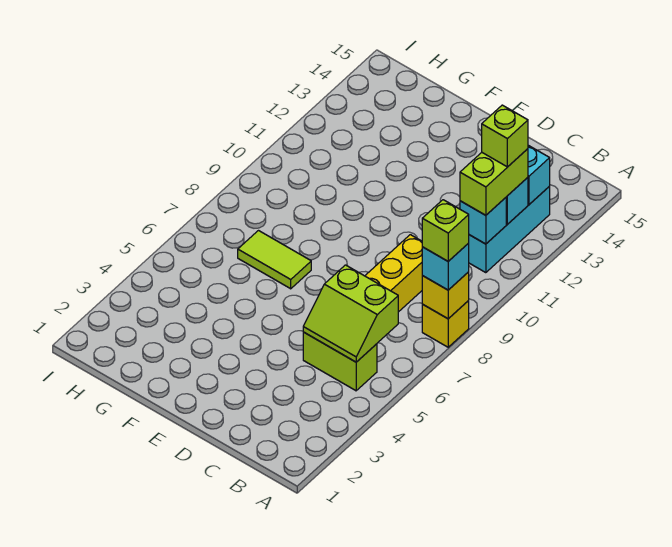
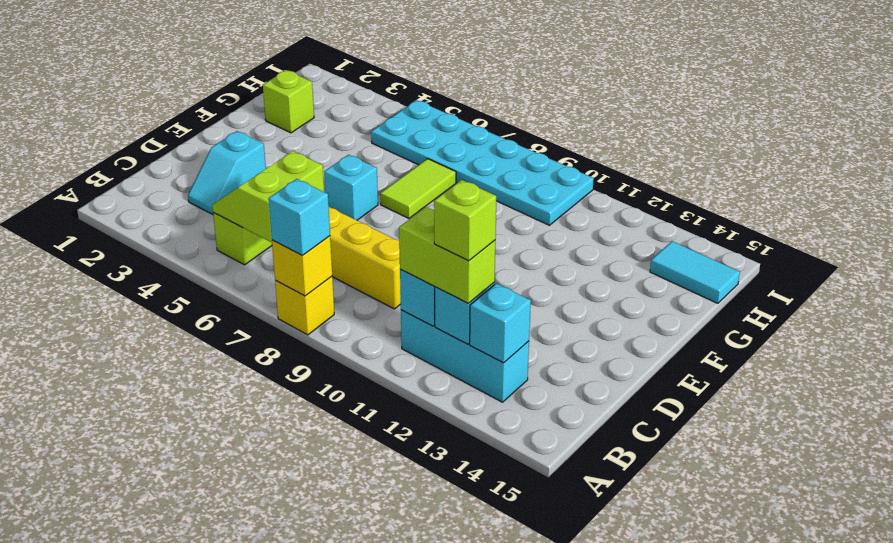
lime brick A8 level 4 -> lime brick G2 level 1
none -> cyan slope C3:D3 level 1 top D
none -> cyan brick E6 level 1
none -> cyan plate H5:I10 level 1
none -> cyan tile H14:H15 level 1

